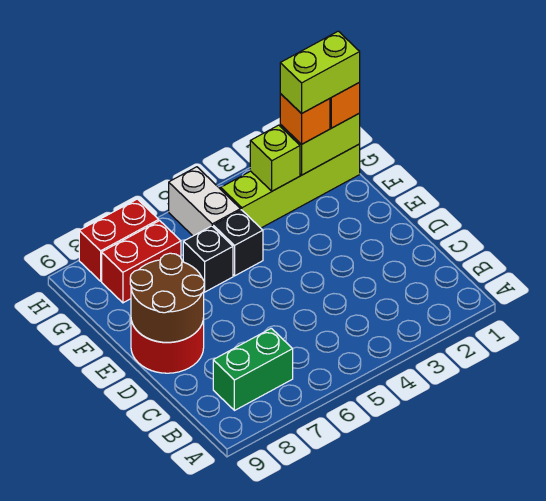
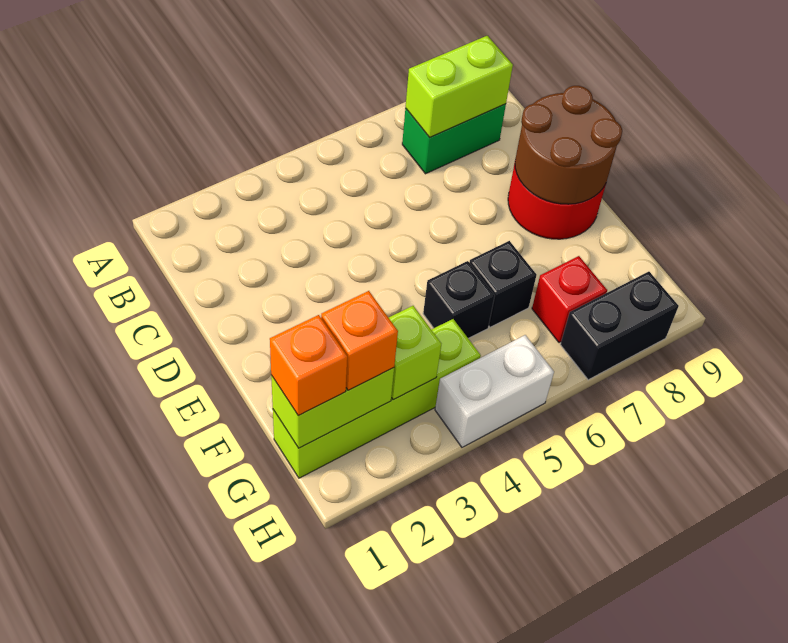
lime brick G1:G2 level 4 -> lime brick B7:B8 level 2
white brick G5:H5 level 1 -> white brick H4:H5 level 1
red brick G7:G8 level 1 -> red brick G7 level 1
red brick H7:H8 level 1 -> black brick H7:H8 level 1

